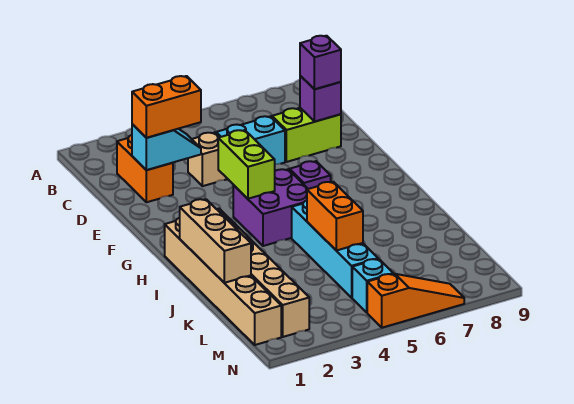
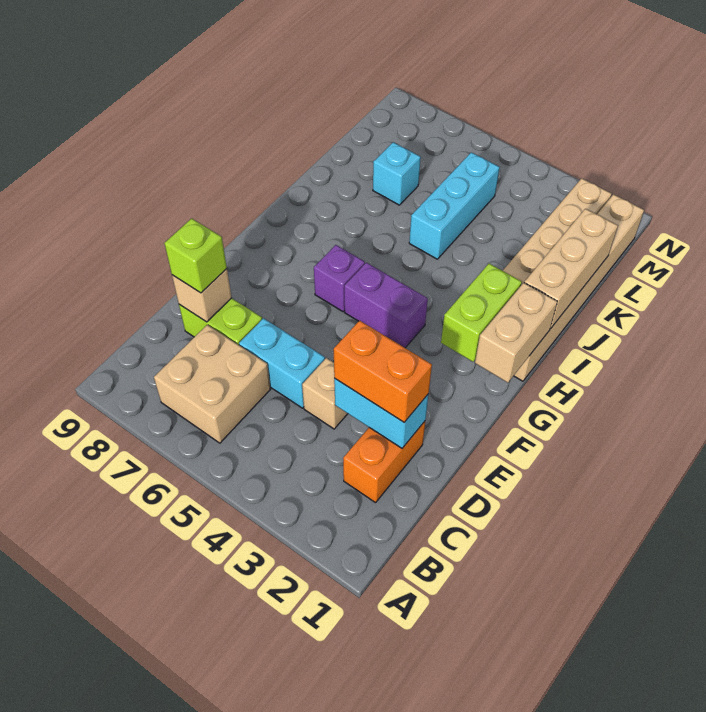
none -> tan brick B6:C7 level 1
cyan slope D2:D3 level 2 top 2 -> cyan brick D2:D3 level 2
purple brick D8 level 2 -> tan brick D8 level 2
purple brick D8 level 3 -> lime brick D8 level 3
lime brick F4:G4 level 2 -> lime brick G2:H2 level 2
none -> tan brick G1:H1 level 2
purple brick G4:H5 level 1 -> purple brick G4:G5 level 1
cyan brick I5:L5 level 1 -> cyan brick J5:L5 level 1
orange brick J5:K5 level 2 -> none
cyan brick M5 level 1 -> cyan brick K7 level 1
orange slope N5:N7 level 1 top 5 -> none

